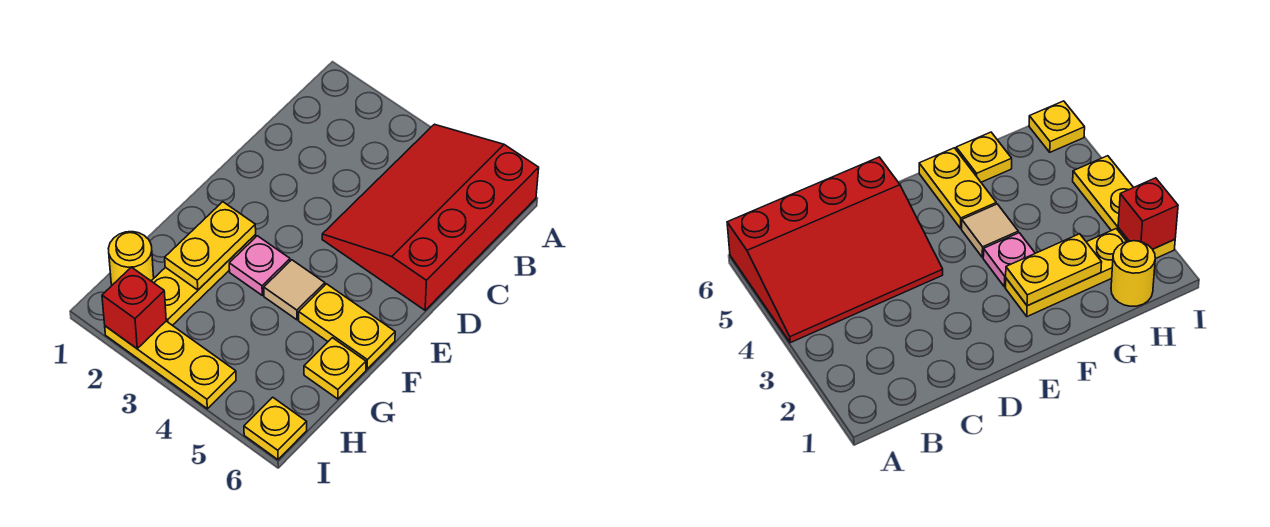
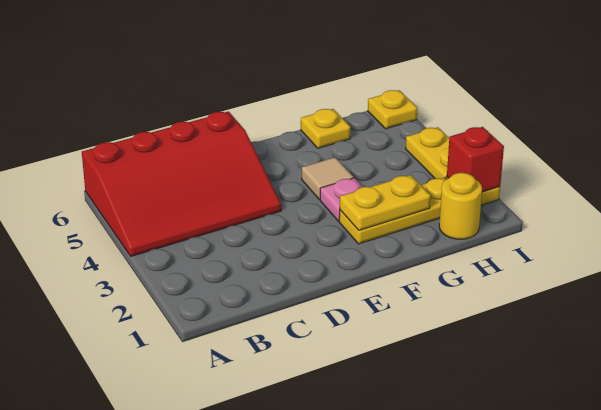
yellow plate F5:F6 level 1 -> none

